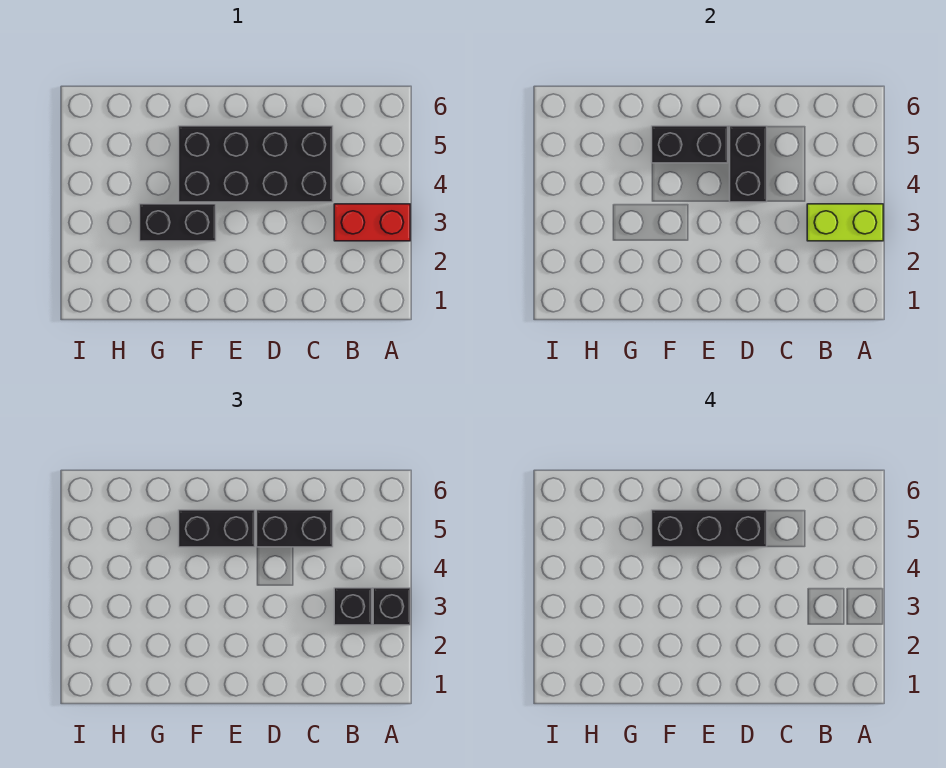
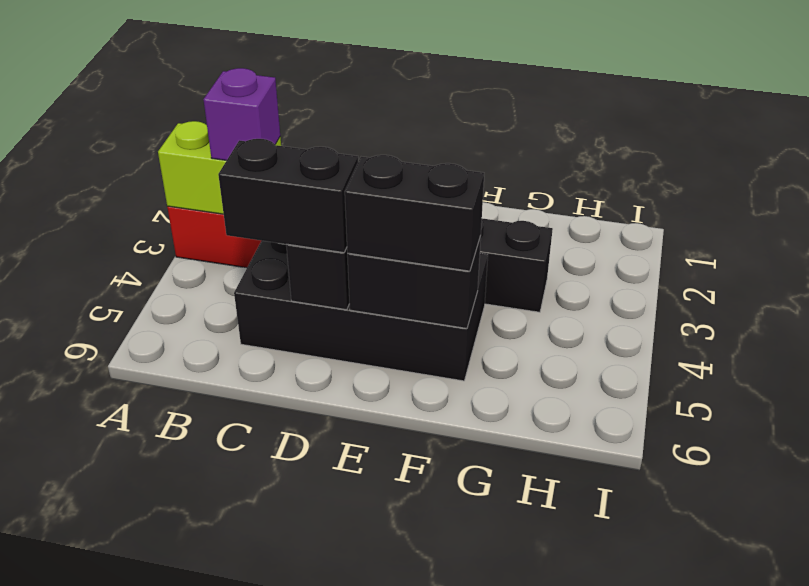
black brick A3 level 3 -> none
black brick B3 level 3 -> purple brick B3 level 3
black brick D5:F5 level 4 -> none

